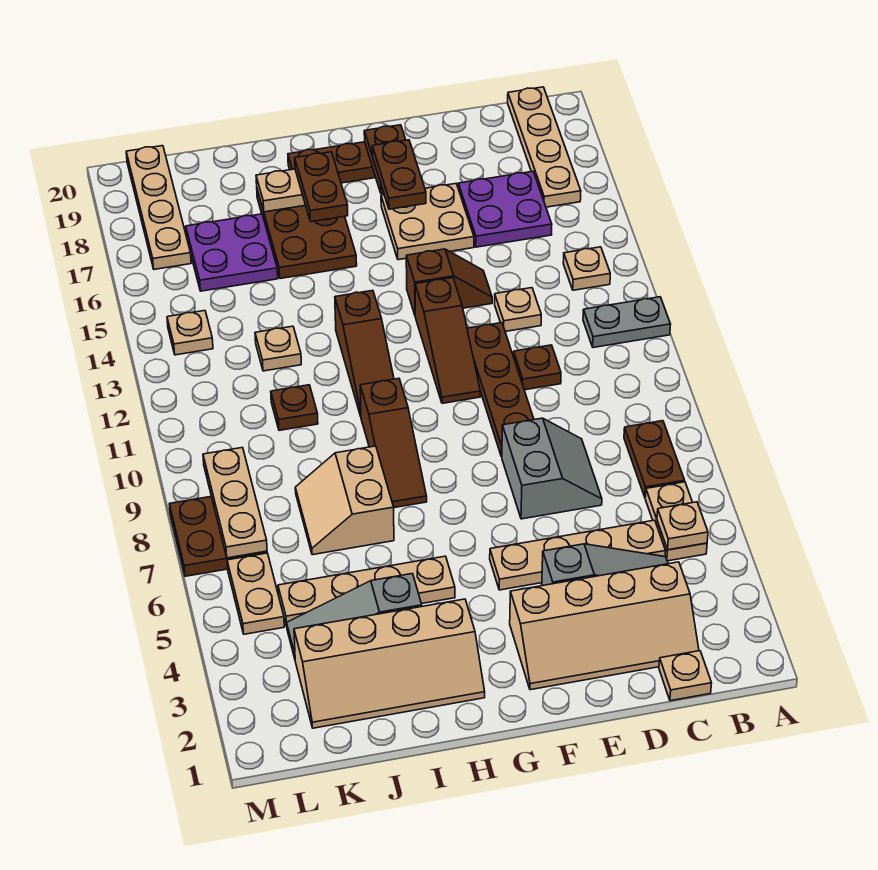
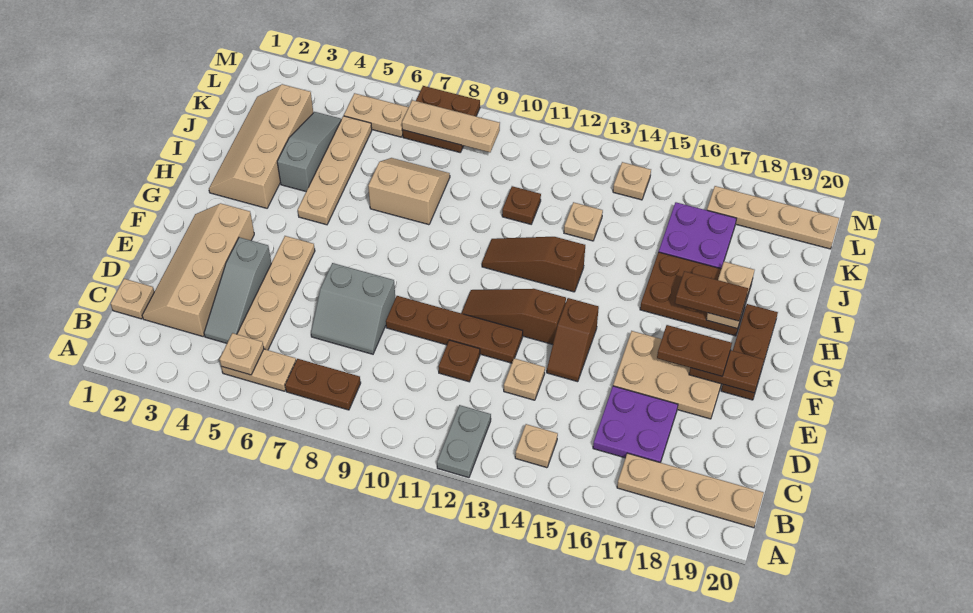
tan plate E16:F17 level 1 -> tan plate E16:F18 level 1
brown slope H8:H10 level 1 top 10 -> none

